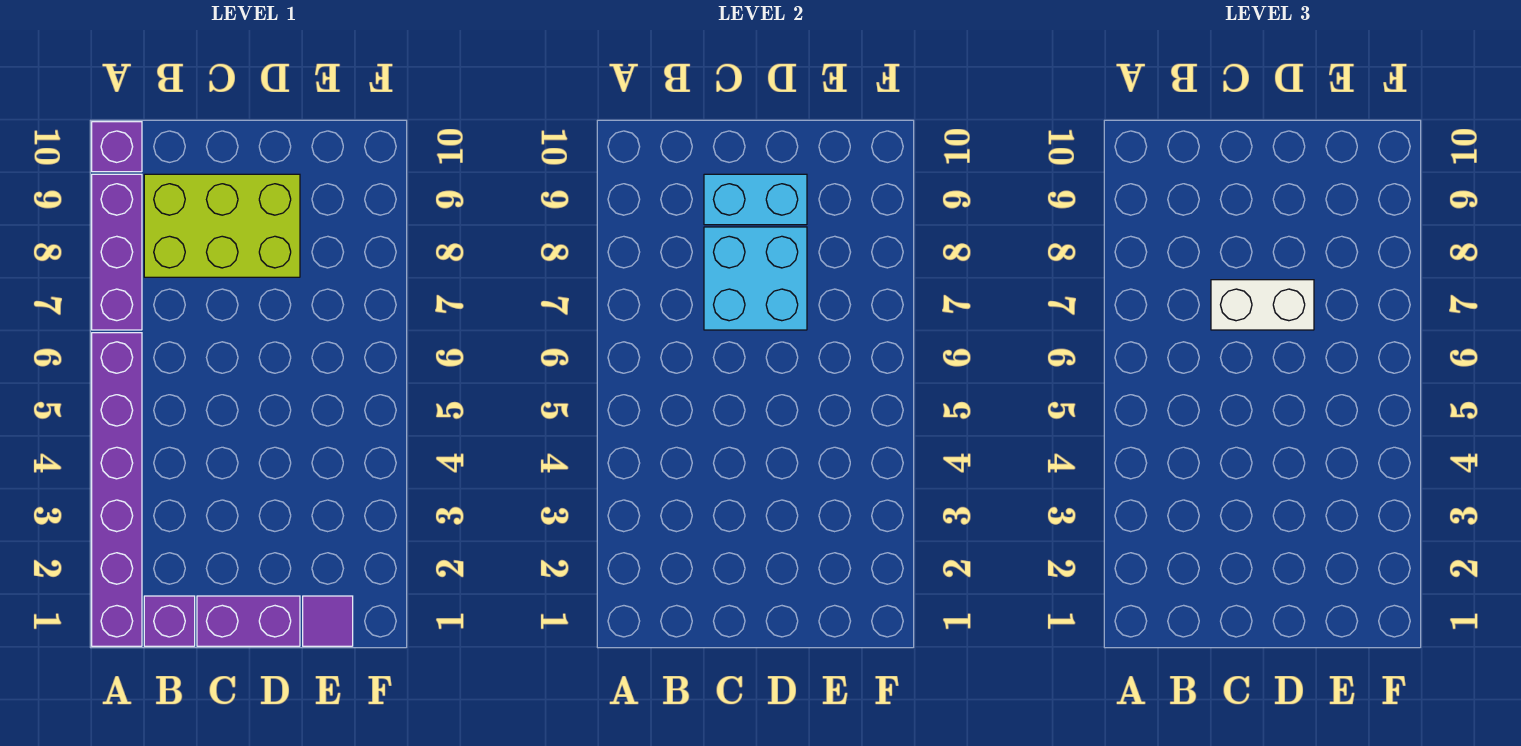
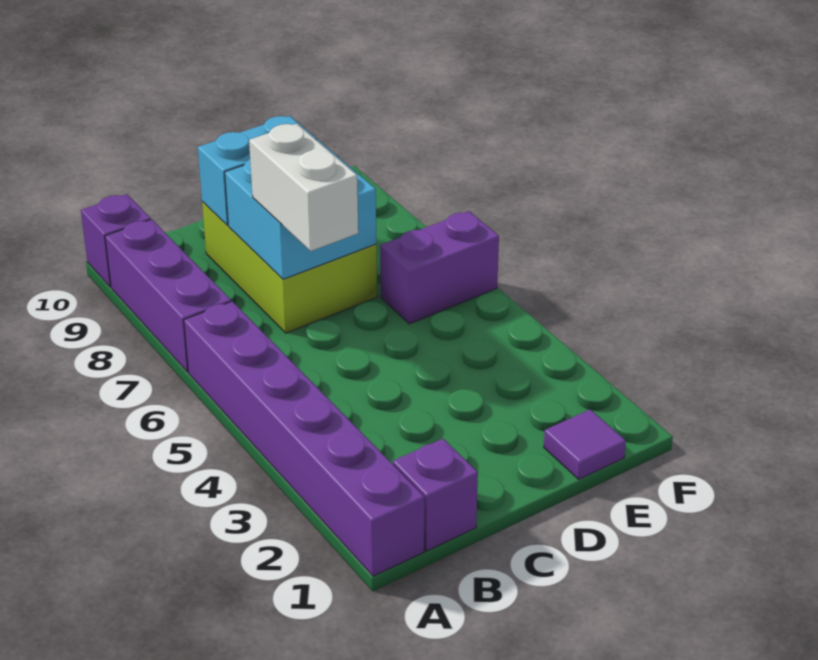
lime brick B8:D9 level 1 -> lime brick C7:D9 level 1
purple brick C1:D1 level 1 -> purple brick E6:F6 level 1
white brick C7:D7 level 3 -> white brick C6:C7 level 3

